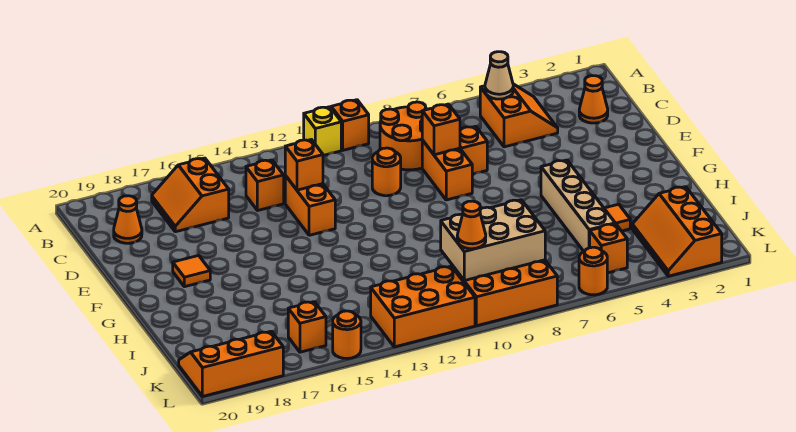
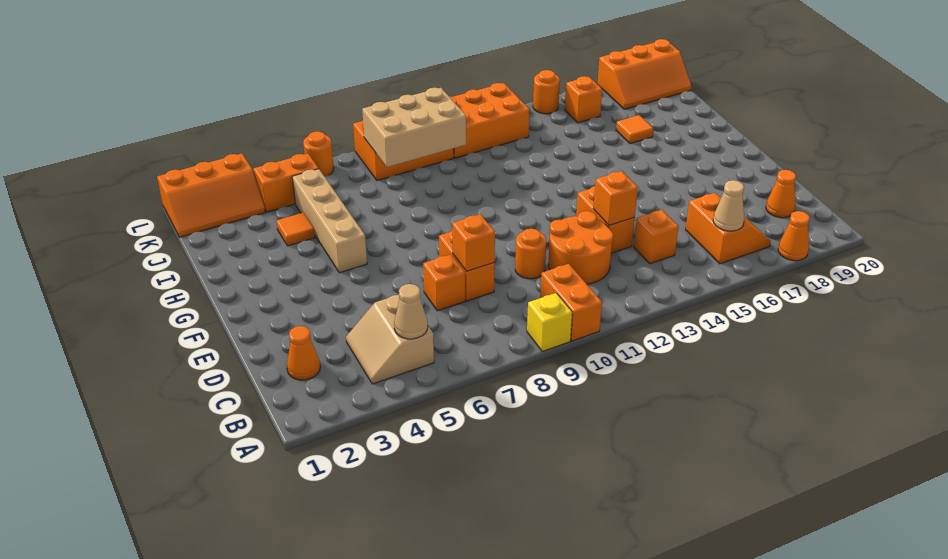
orange brick A10 level 1 -> orange brick A10:B10 level 1
yellow brick A11 level 1 -> yellow brick A9 level 1
orange slope B4:C5 level 1 top 5 -> tan slope B4:C5 level 1 top 5
orange round brick B8:C9 level 1 -> orange round brick C11:D12 level 1
none -> tan cone B16 level 2
orange tile F18 level 1 -> orange tile I17 level 1
orange slope J2:L3 level 1 top 2 -> orange slope K1:L3 level 1 top L
orange brick K5 level 1 -> orange brick K4:K5 level 1
orange cone K10 level 3 -> orange cone A18 level 1

